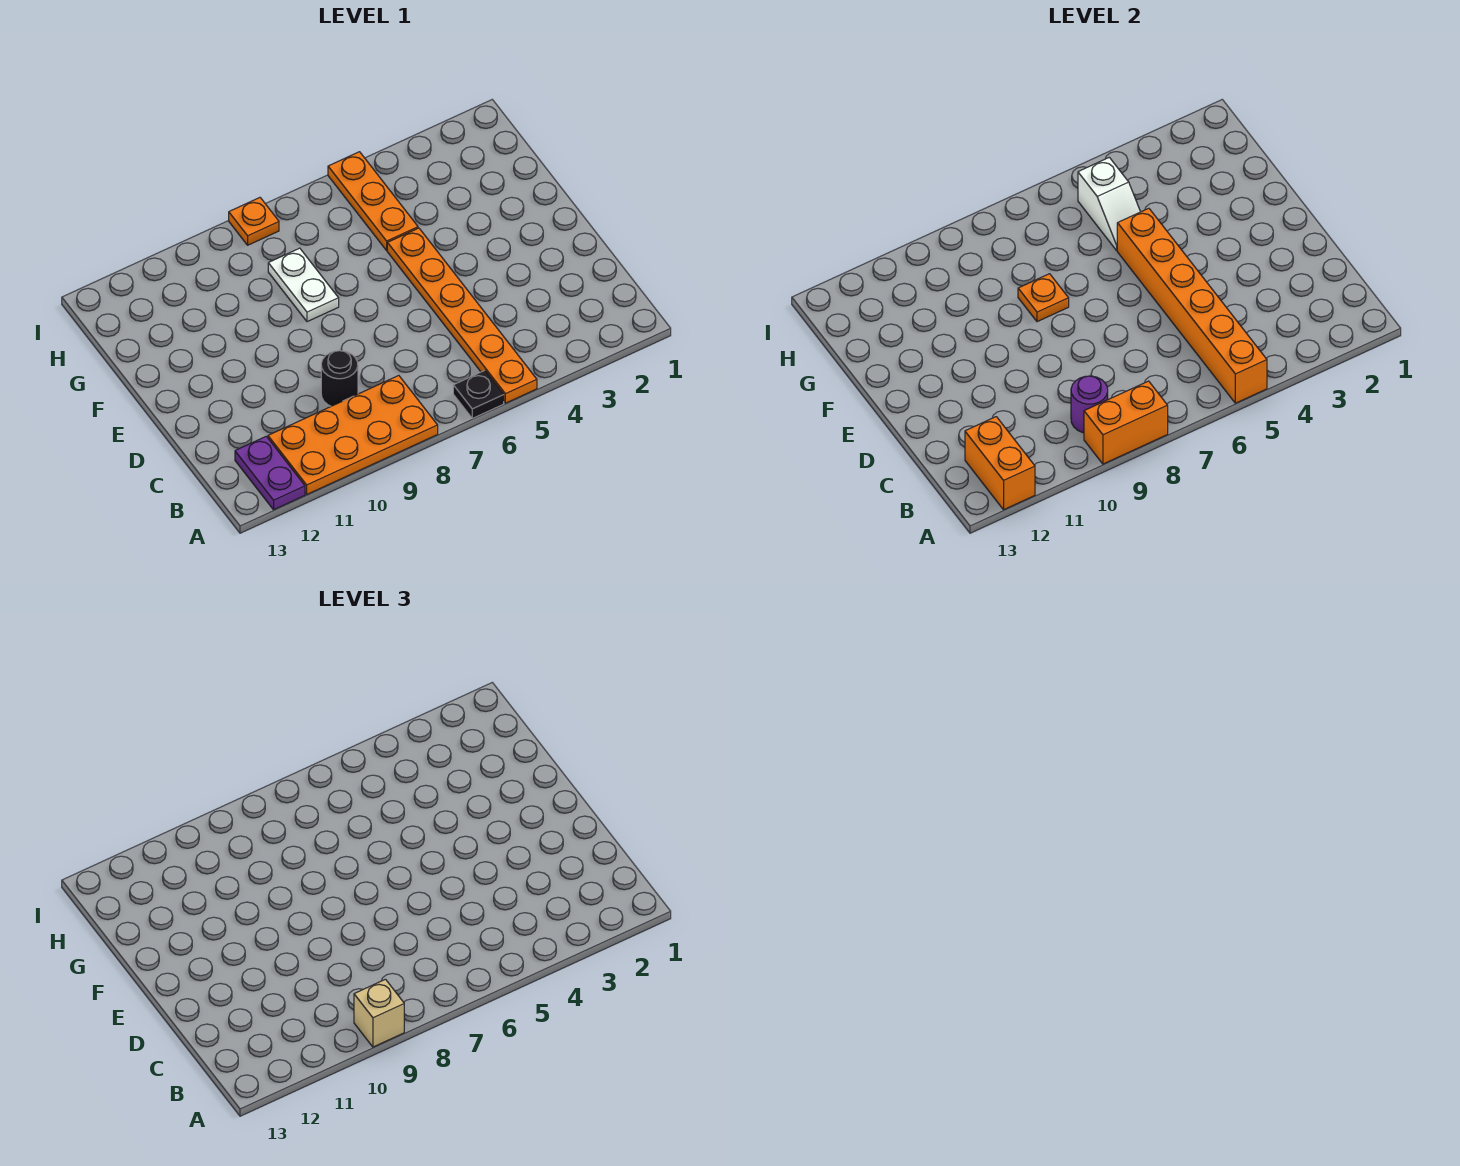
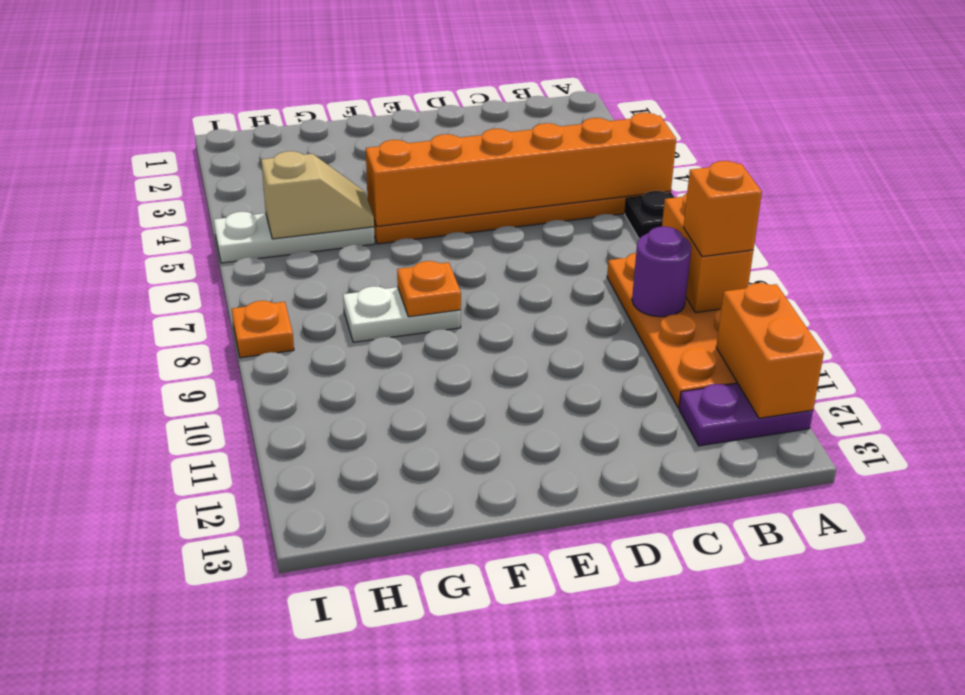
tan brick A9 level 3 -> orange brick A9 level 3
orange brick A12:B12 level 2 -> orange brick A11:A12 level 2
black round brick C9 level 1 -> none
orange plate G5:I5 level 1 -> white plate G5:I5 level 1
white slope G5:H5 level 2 top H -> tan slope G5:H5 level 2 top H

